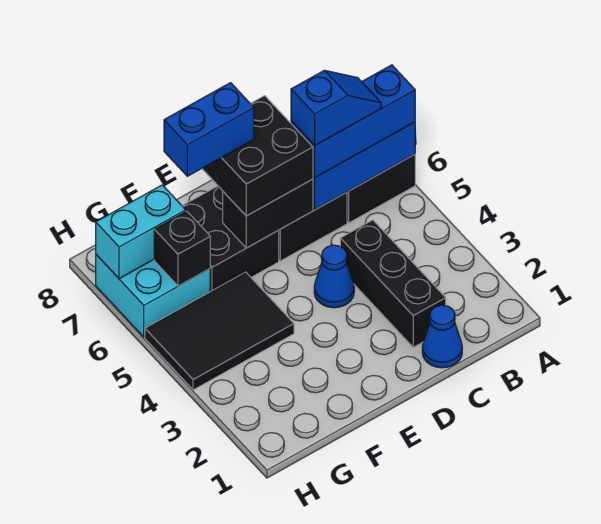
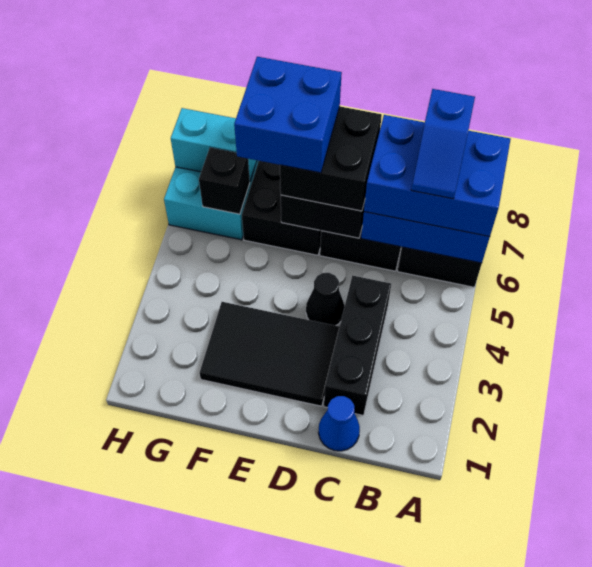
blue brick A6:C6 level 3 -> blue brick A6:C7 level 3
blue slope B6:C6 level 4 top C -> blue slope B6:B7 level 4 top 7
blue cone D4 level 1 -> black cone D4 level 1
blue brick E7:F7 level 4 -> blue brick E6:F7 level 4
black tile F4:H5 level 1 -> black tile D2:F3 level 1

